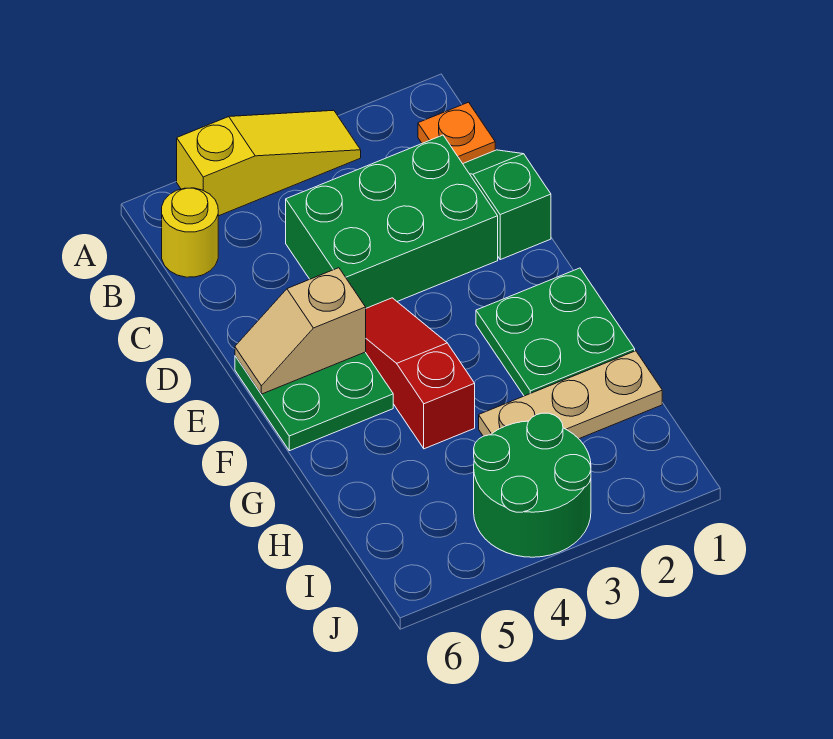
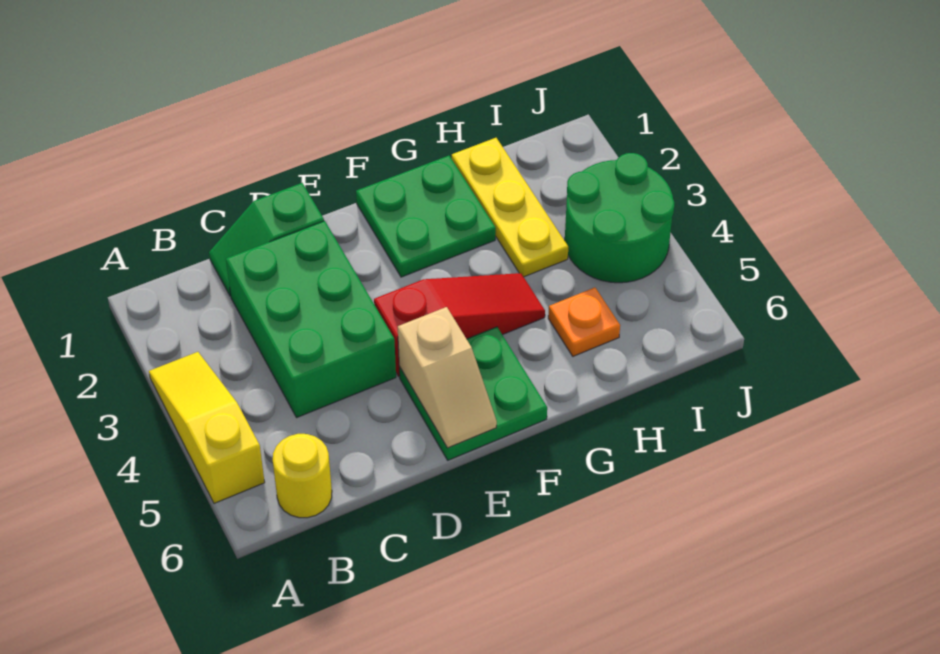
orange plate B1 level 1 -> orange plate H5 level 1
red slope E4:G4 level 1 top G -> red slope E4:G4 level 1 top E
tan plate H1:H3 level 1 -> yellow plate H1:H3 level 1

